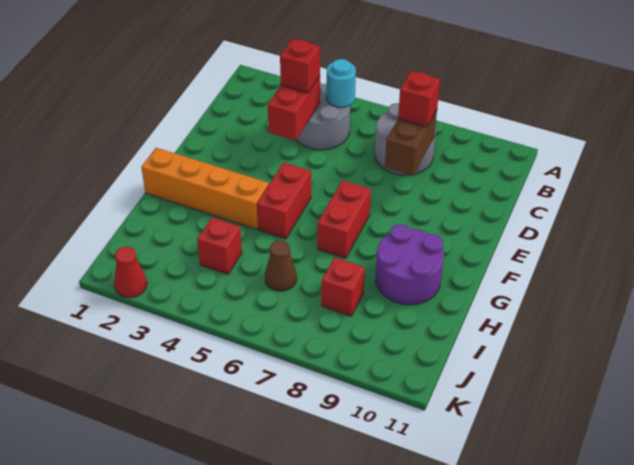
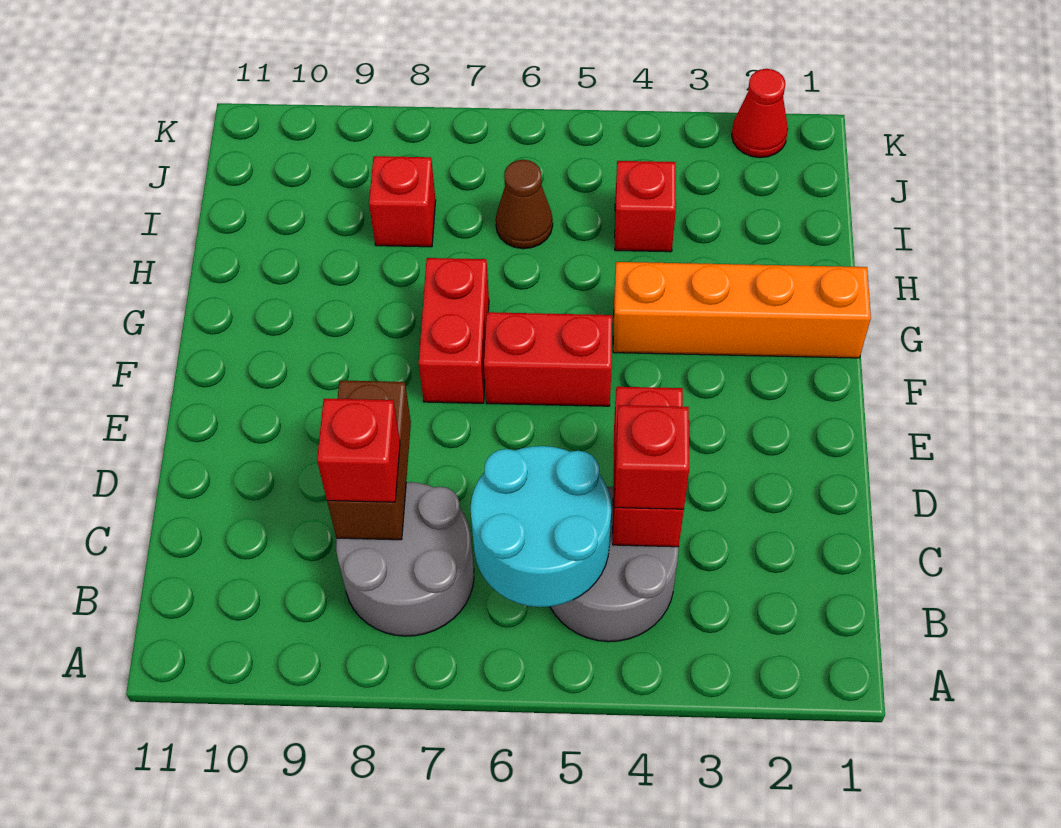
cyan round brick B5 level 2 -> cyan round brick B5:C6 level 2
red brick F5:G5 level 1 -> red brick F5:F6 level 1
purple round brick G9:H10 level 1 -> none

